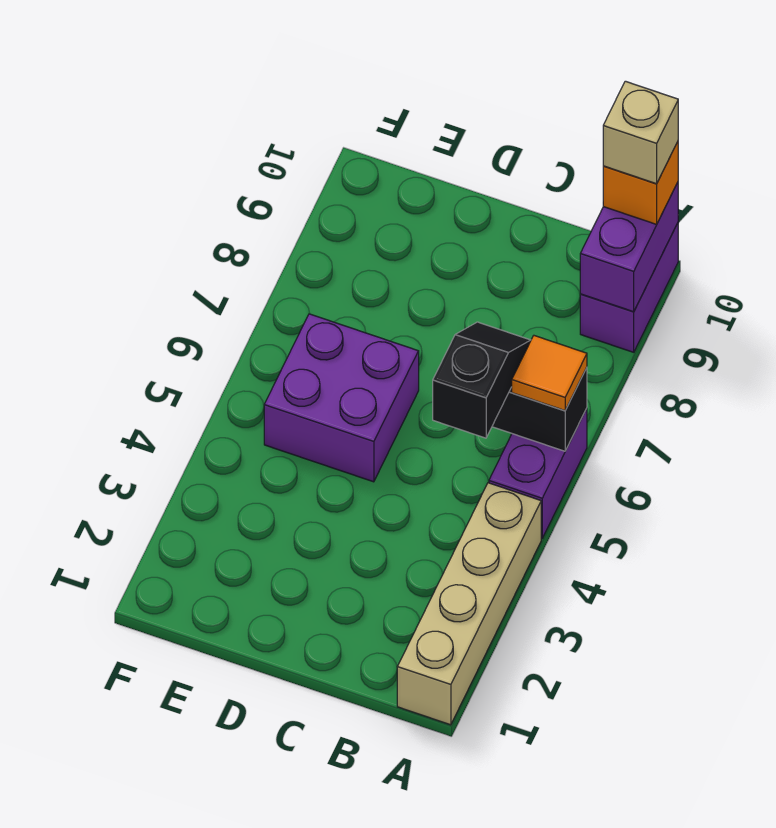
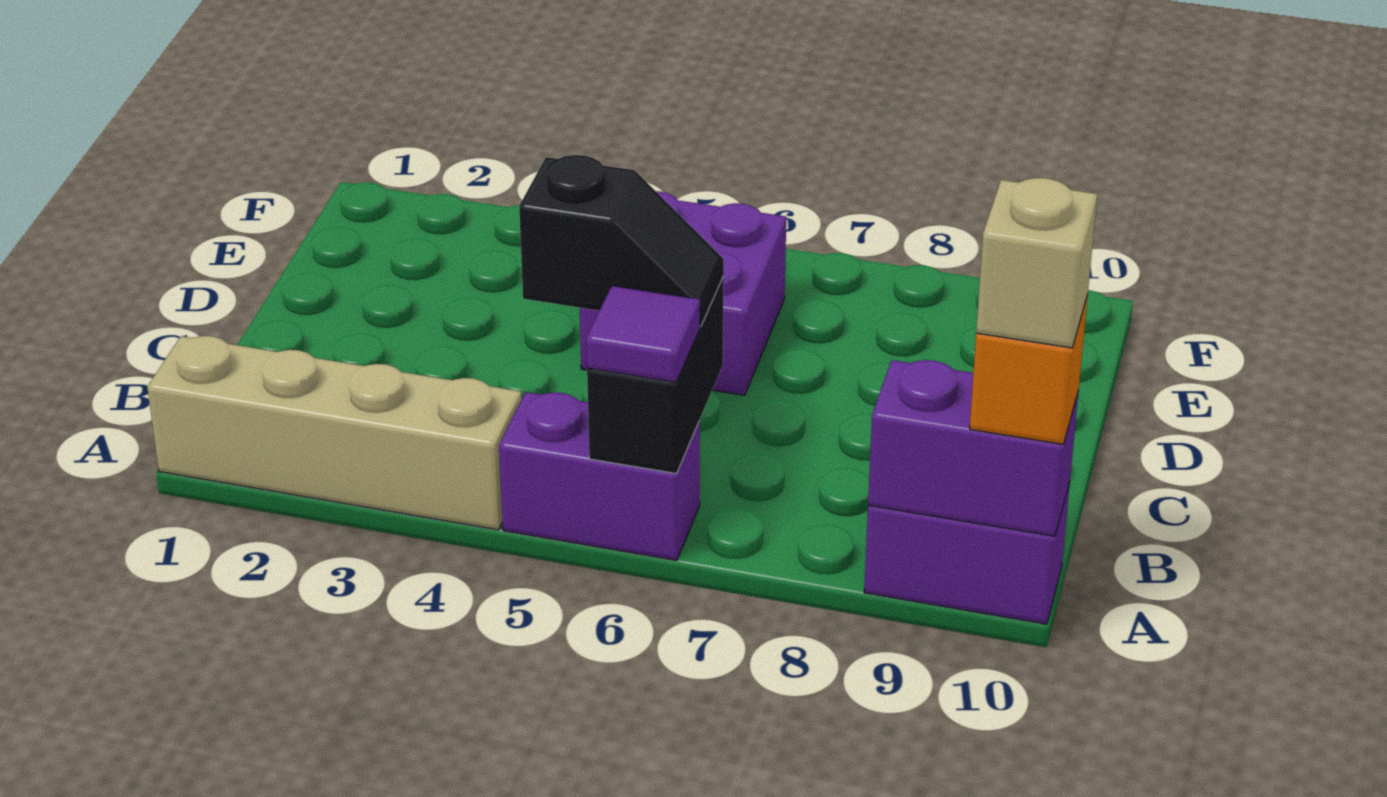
orange tile A6 level 3 -> purple tile A6 level 3

